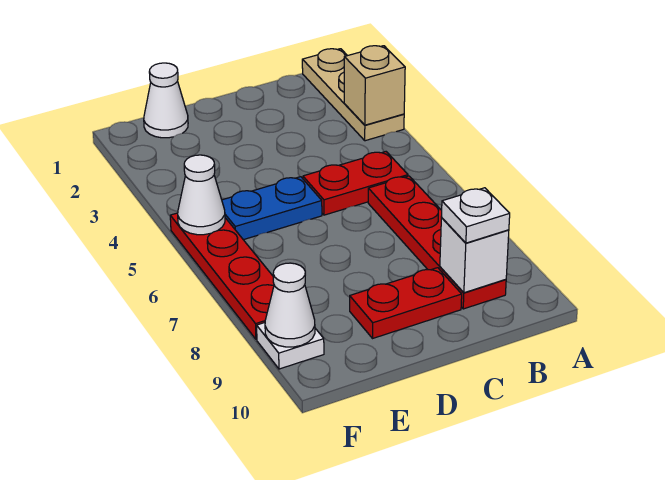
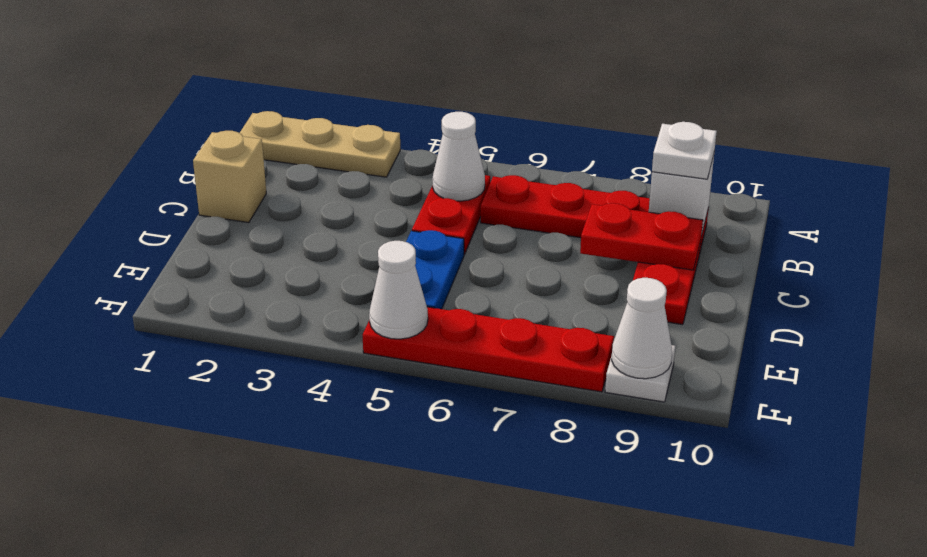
tan brick A3 level 2 -> tan brick C1 level 1
none -> red plate C8:C9 level 2
white cone E1 level 1 -> white cone B5 level 2

